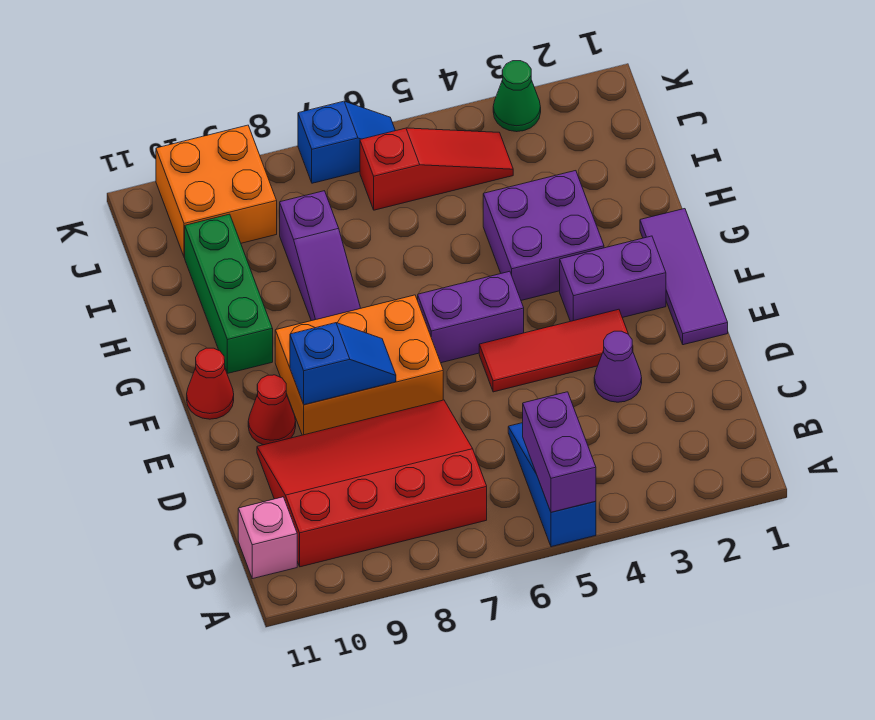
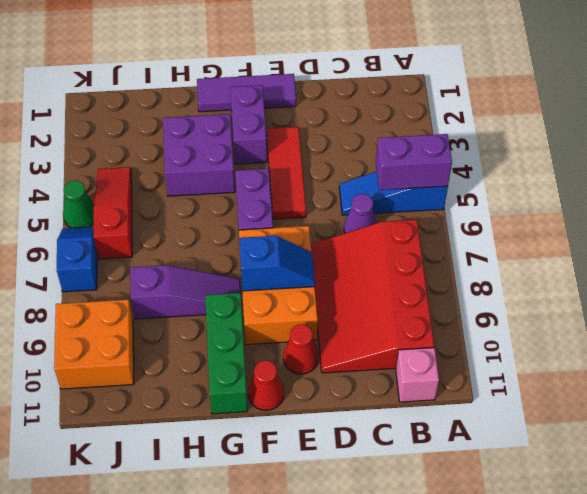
purple cone D3 level 1 -> purple cone C6 level 1
blue slope E8:E9 level 2 top 9 -> blue slope E8:F8 level 2 top F
green brick G10:I10 level 1 -> green brick G9:G11 level 1
green cone K3 level 1 -> green cone K5 level 1

